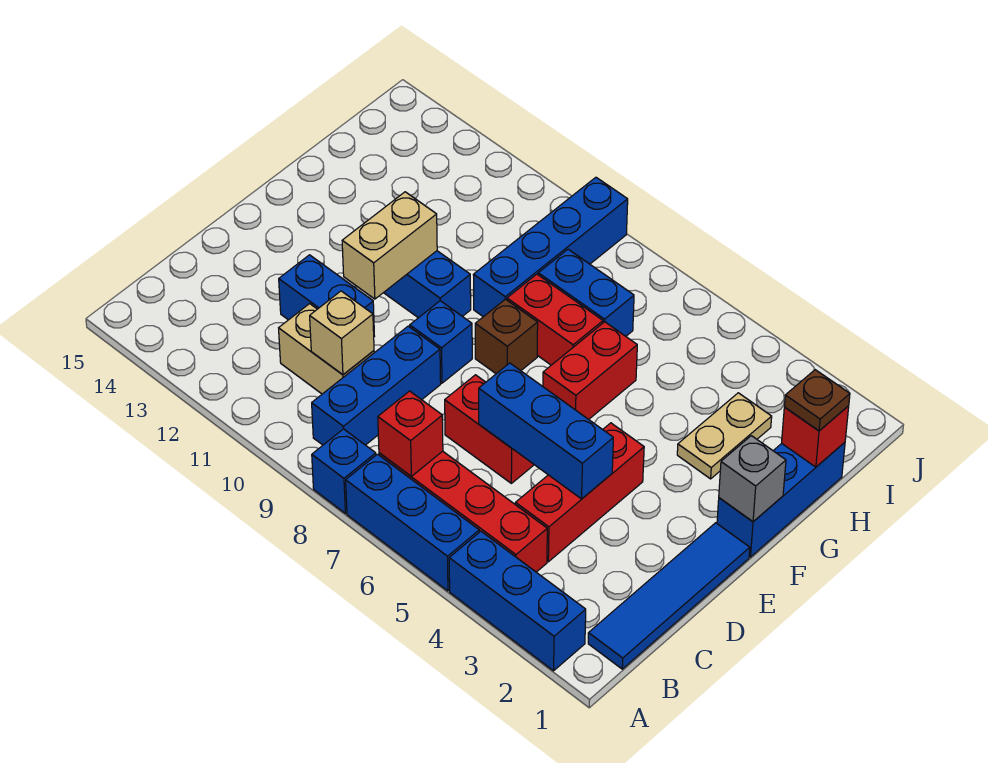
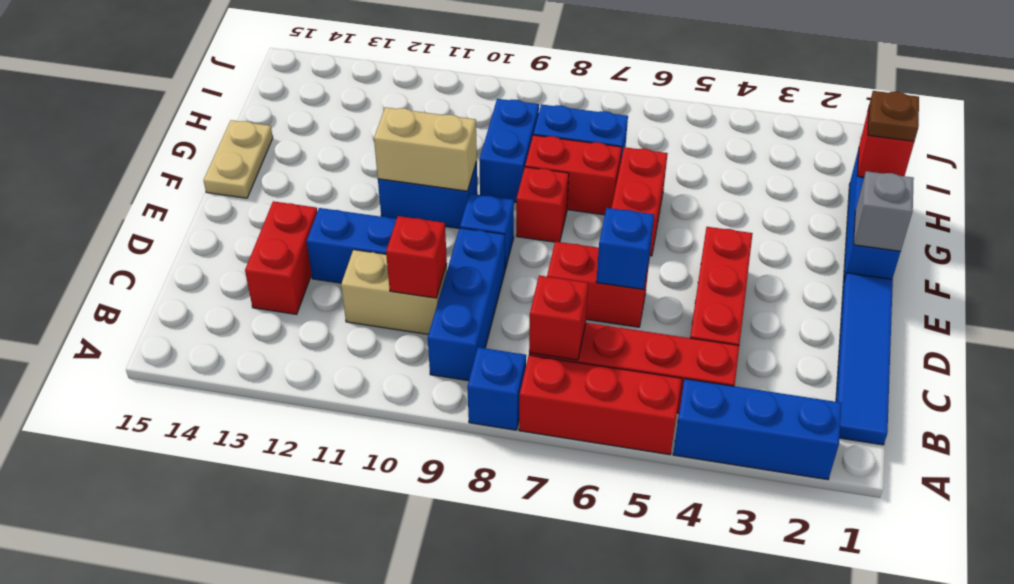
blue brick A5:A7 level 1 -> red brick A5:A7 level 1
tan brick C10 level 2 -> red brick C10 level 2
none -> red brick C13:D13 level 1
blue brick D4:D6 level 2 -> blue brick D6 level 2
tan brick E11:F11 level 2 -> tan brick F10:F11 level 2
brown brick F8 level 1 -> red brick F8 level 1
tan plate G3:H3 level 1 -> tan plate F15:G15 level 1
blue brick G9:J9 level 1 -> blue brick G9:H9 level 1

